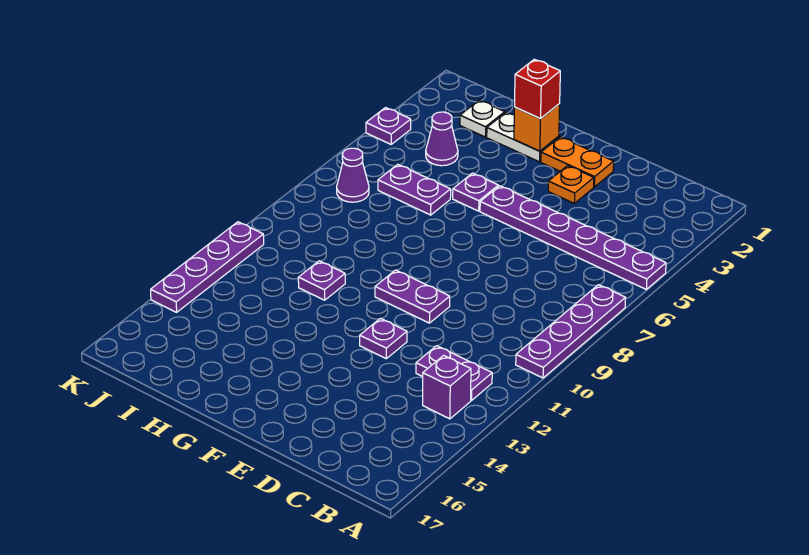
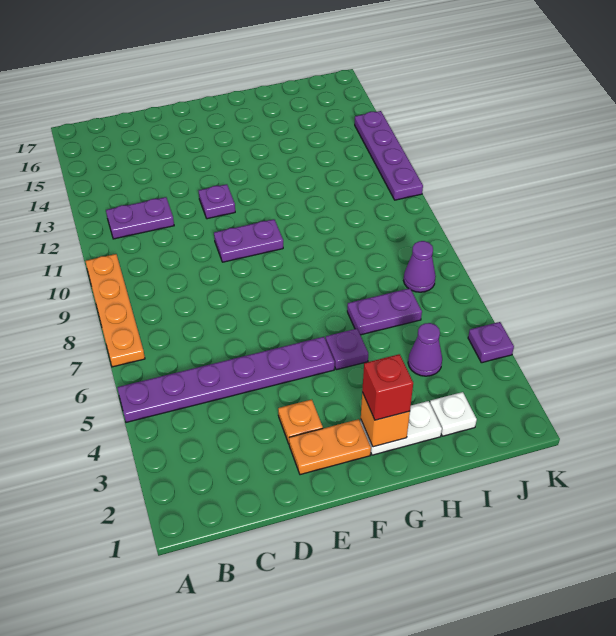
purple plate A7:A10 level 1 -> orange plate A7:A10 level 1
purple brick B13 level 1 -> none
purple plate H11 level 1 -> none

